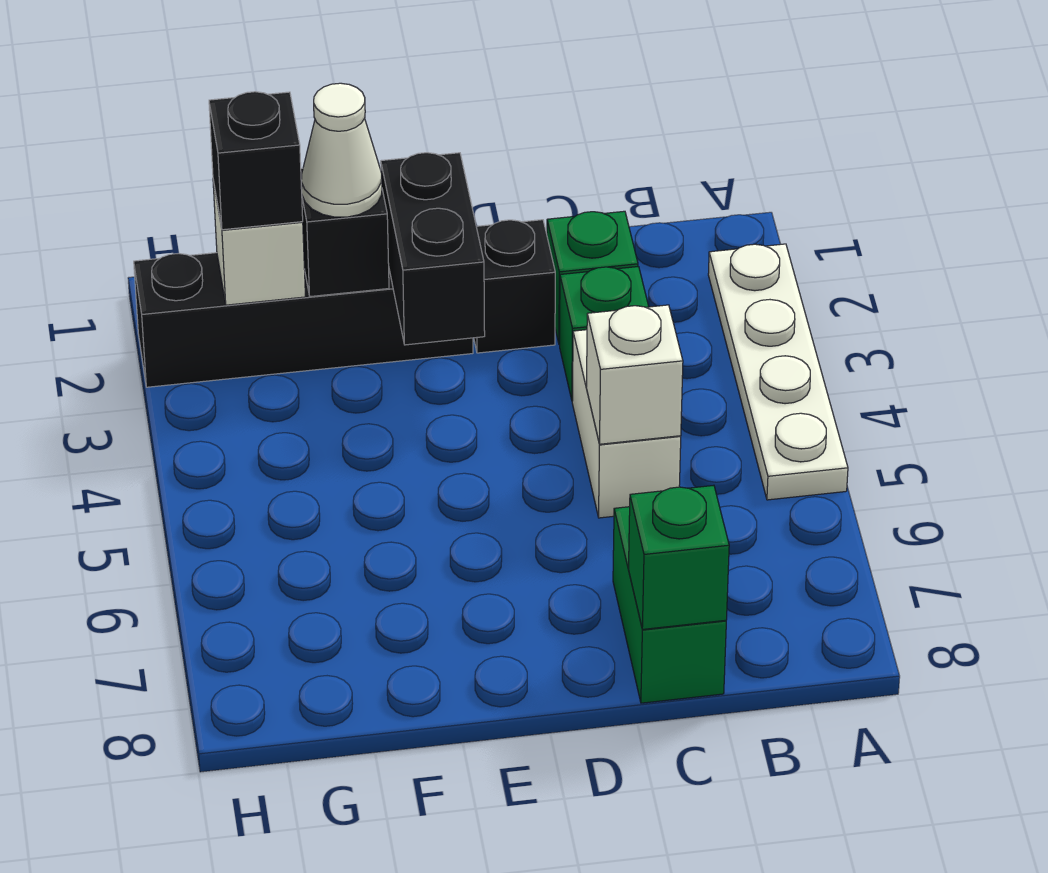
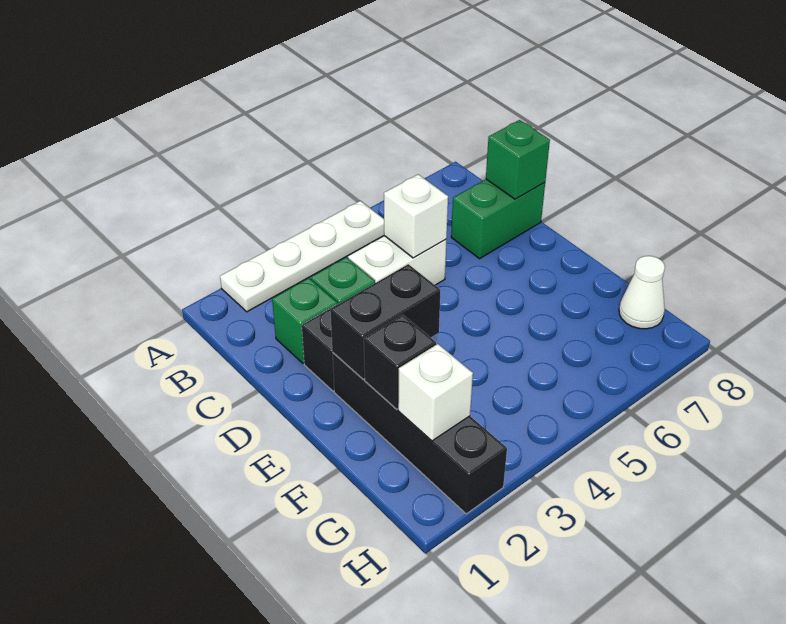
white cone F2 level 3 -> white cone G8 level 1
black brick G2 level 3 -> none

